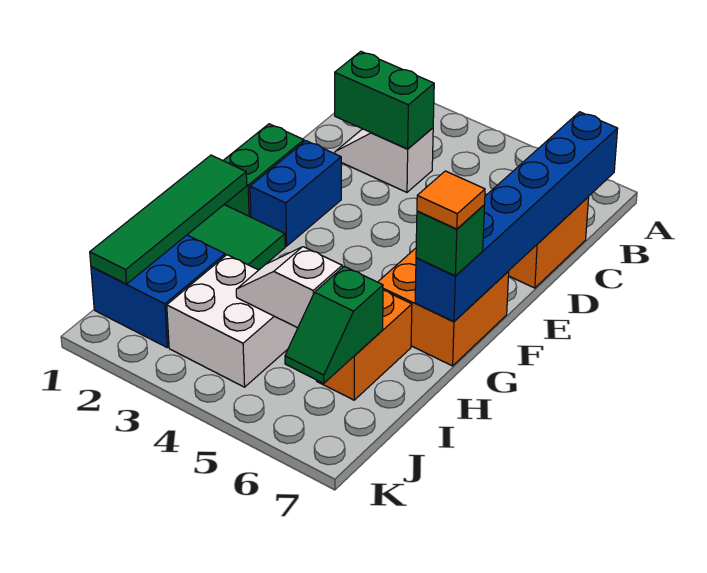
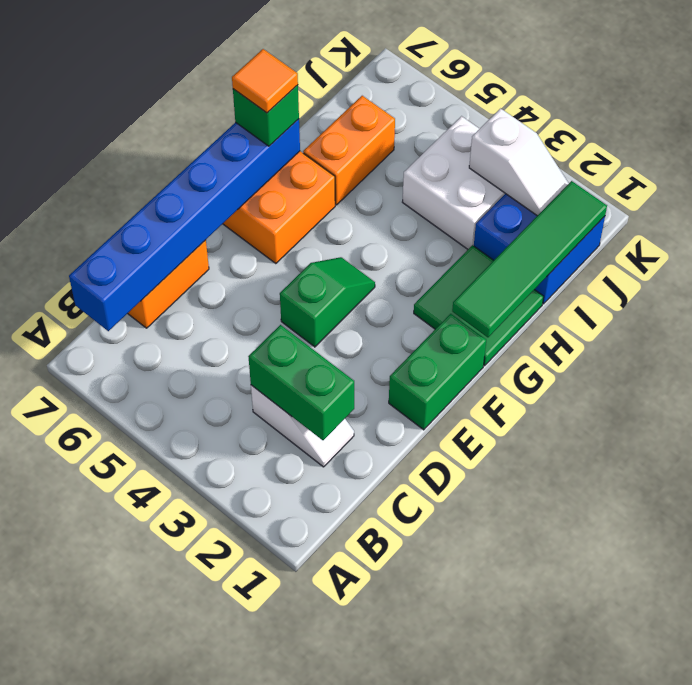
blue brick E2:F2 level 1 -> none
white slope I4:I5 level 2 top 5 -> white slope J2:J3 level 2 top 3
green slope I6:J6 level 2 top I -> green slope E4:F4 level 1 top E

